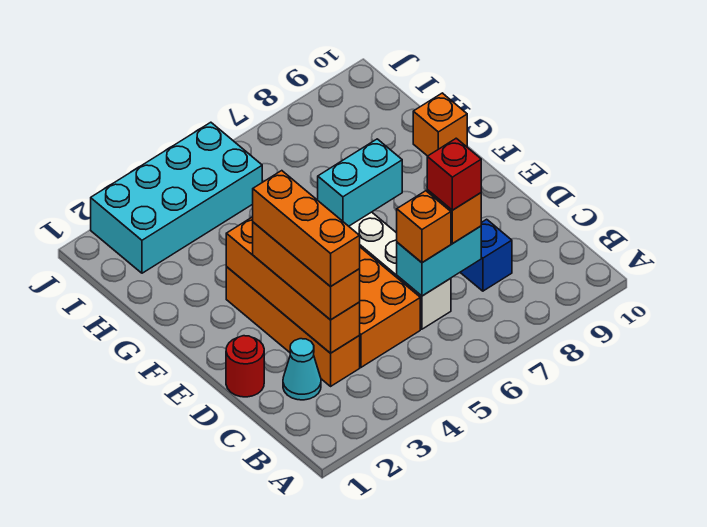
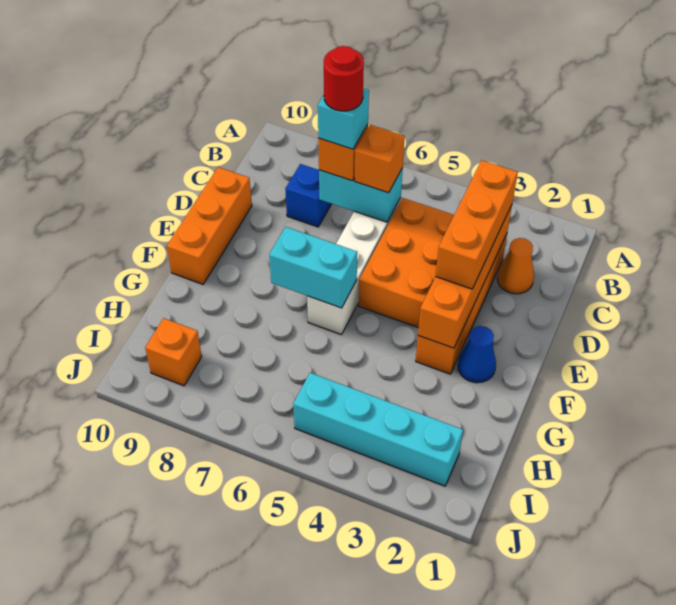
cyan cone C2 level 1 -> orange cone C2 level 1
orange brick C3:E3 level 4 -> orange brick D10:F10 level 1
red brick C7 level 4 -> cyan brick C7 level 4
red round brick D1 level 1 -> red round brick C7 level 5
none -> blue cone F2 level 1
orange brick G10 level 1 -> orange brick I9 level 1
cyan brick I2:J5 level 1 -> cyan brick I2:I5 level 1

